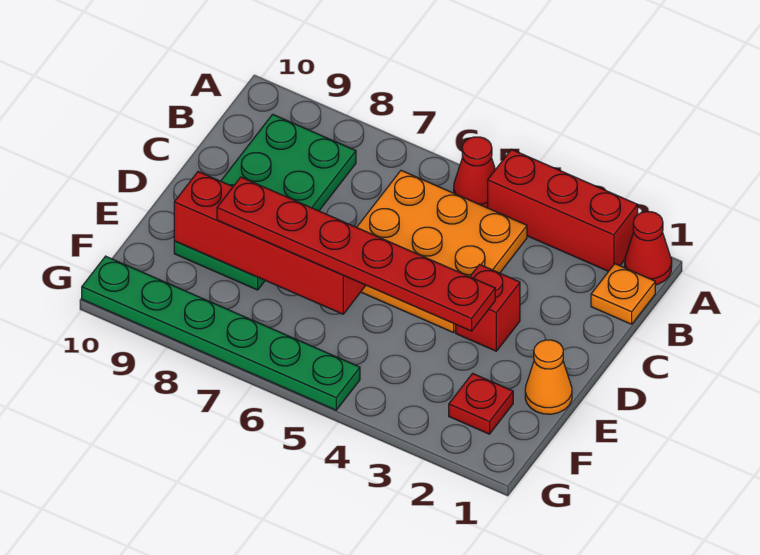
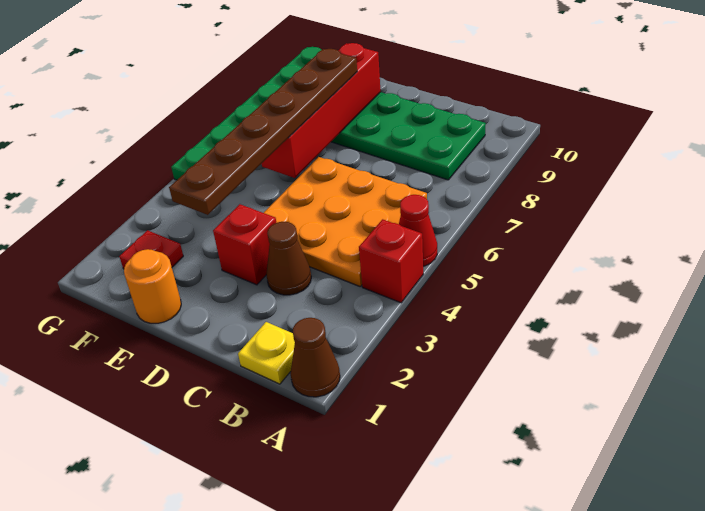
red cone A1 level 1 -> brown cone A1 level 1
red brick A2:A4 level 1 -> red brick A4 level 1
orange plate B1 level 1 -> yellow plate B1 level 1
none -> brown cone C3 level 1
orange cone E1 level 1 -> orange round brick E1 level 1
red plate E3:E8 level 3 -> brown plate E3:E8 level 3

